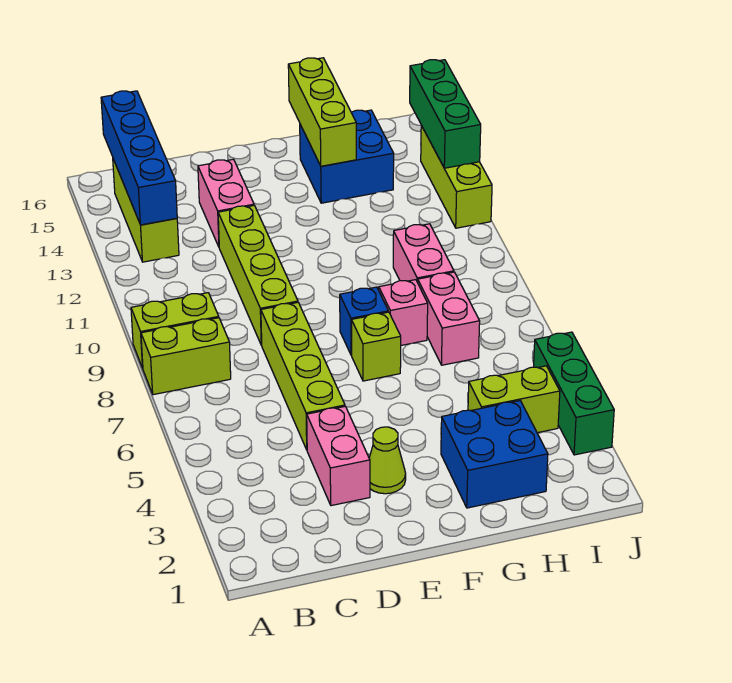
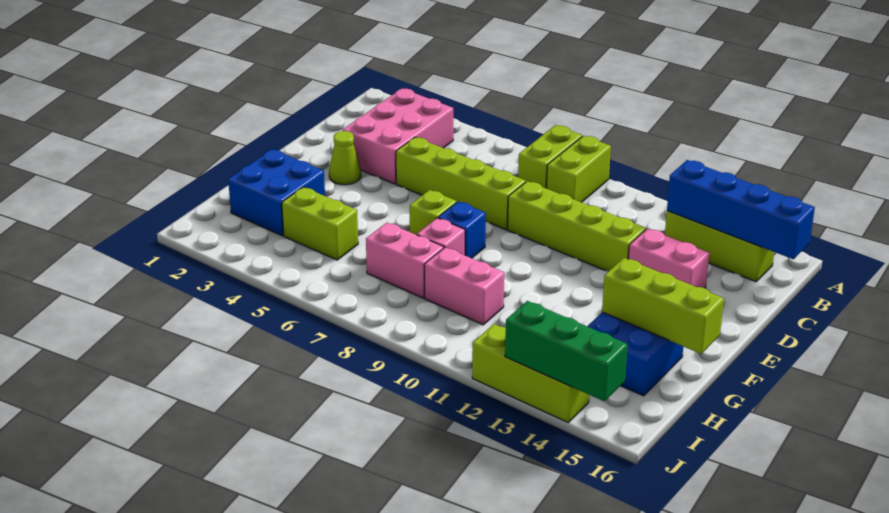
pink brick D3:D4 level 1 -> pink brick B3:D4 level 1
lime brick H4:I4 level 1 -> lime brick H4:H5 level 1
green brick J3:J5 level 1 -> none

